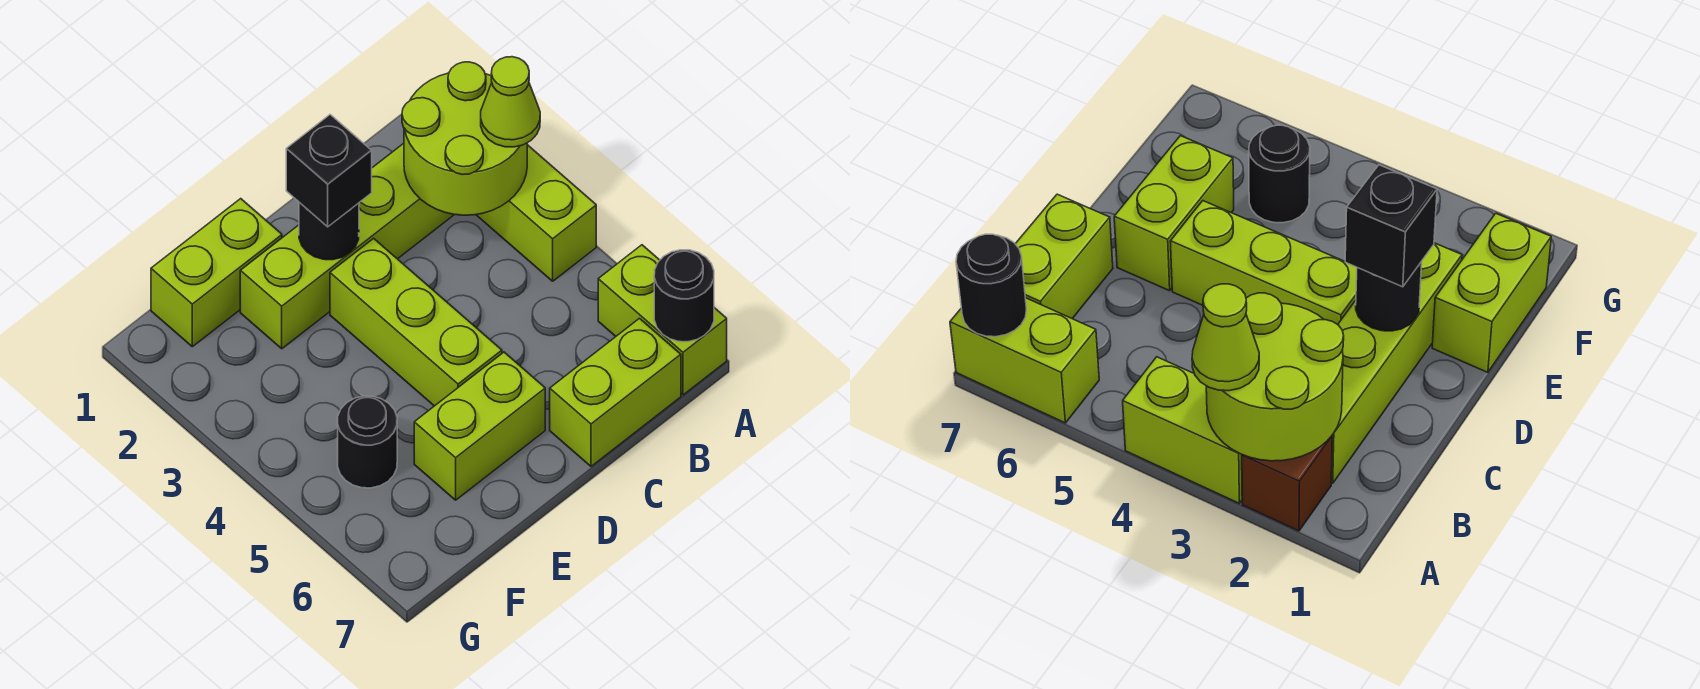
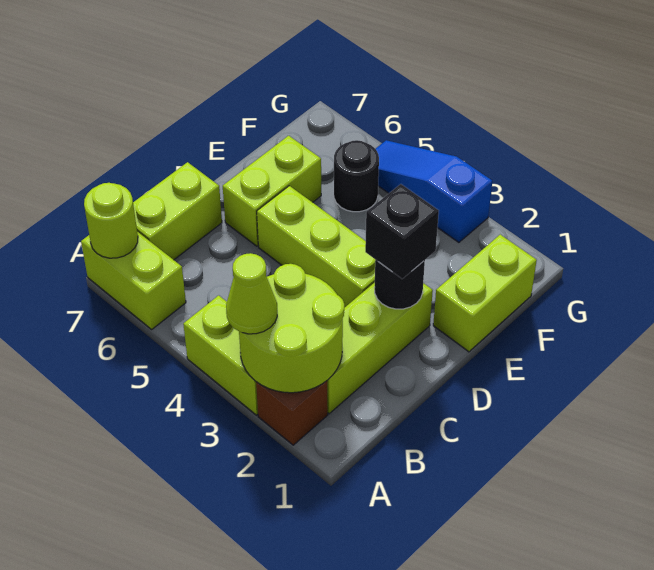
black round brick A7 level 2 -> lime round brick A7 level 2
lime brick B2:E2 level 1 -> lime brick B2:D2 level 1
none -> blue slope G3:G5 level 1 top 3

